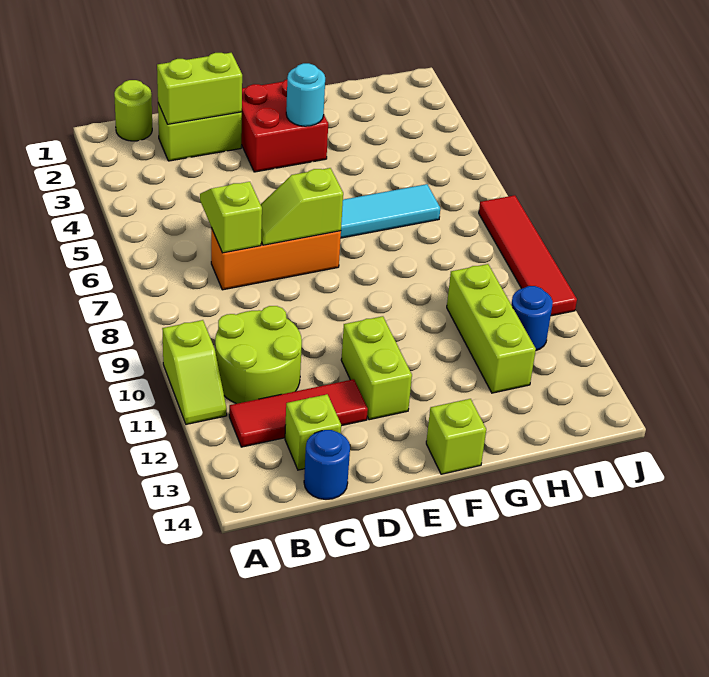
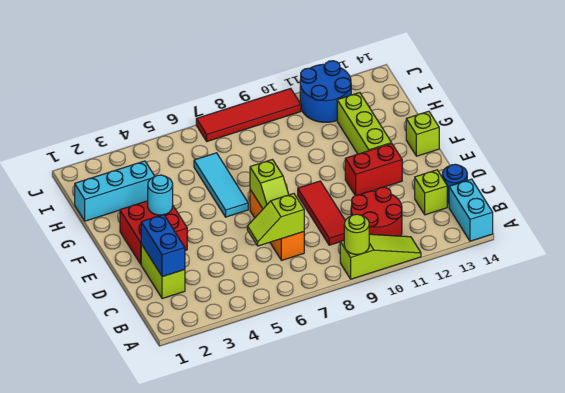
lime slope A10:A11 level 1 top 10 -> lime slope A9:A11 level 1 top 9
none -> cyan brick A14:B14 level 1
lime round brick B1 level 1 -> lime round brick A9 level 2
lime round brick B10:C11 level 1 -> red round brick B10:C11 level 1
red tile B12:D12 level 1 -> red tile C9:E9 level 1
lime brick C2:D2 level 2 -> blue brick C2:D2 level 2
lime brick E11:E12 level 1 -> red brick E11:E12 level 1
none -> cyan brick H1:H3 level 1
lime brick H10:H12 level 1 -> lime brick F12:H12 level 1
blue round brick I11 level 1 -> blue round brick I11:J12 level 1

